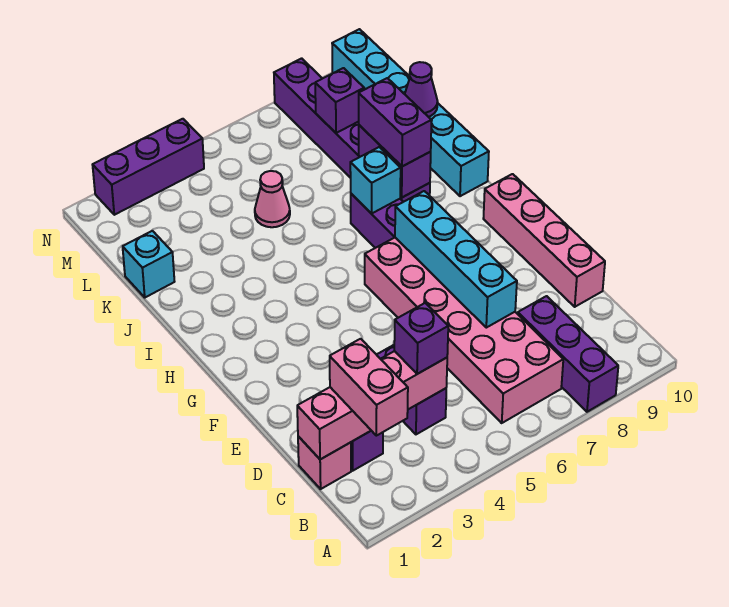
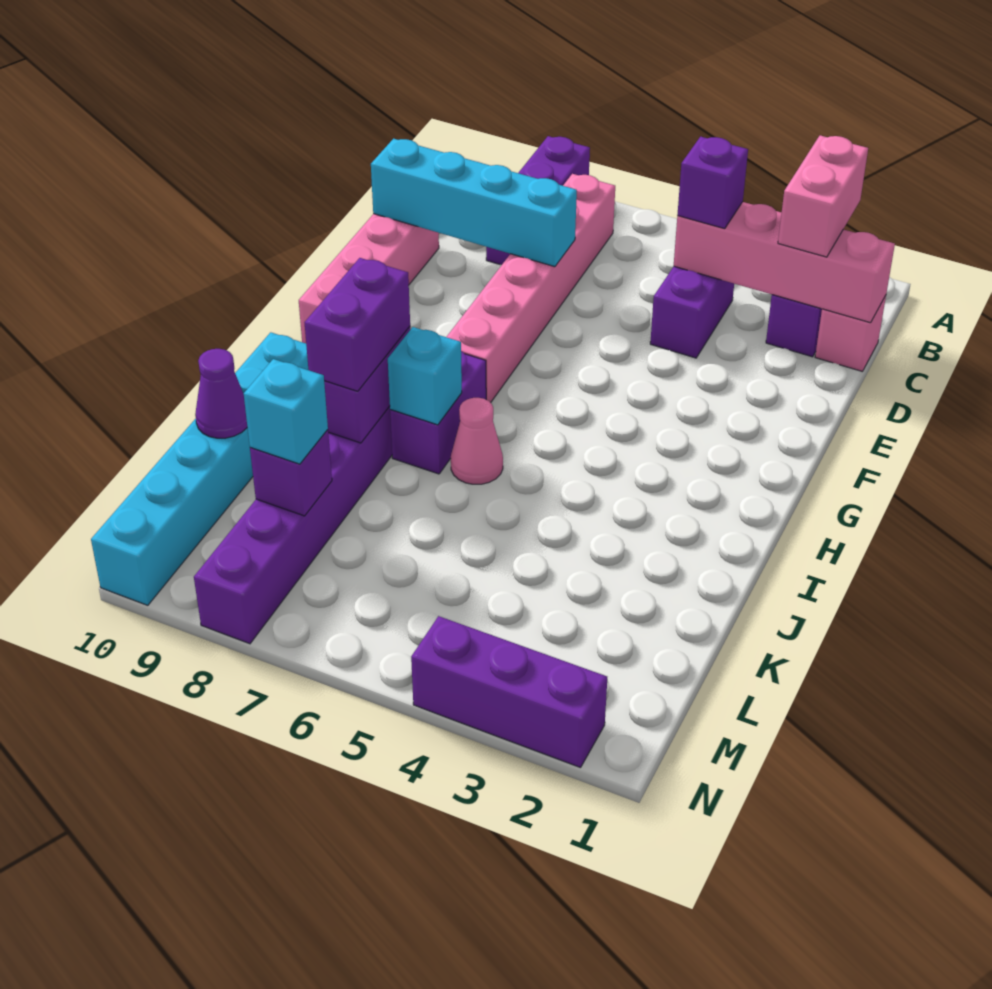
pink brick B6:G7 level 1 -> pink brick B7:G7 level 1
cyan brick D7:G7 level 2 -> cyan brick D7:D10 level 2
cyan brick K1 level 1 -> cyan brick L8 level 3
pink cone K5 level 1 -> pink cone I6 level 1

